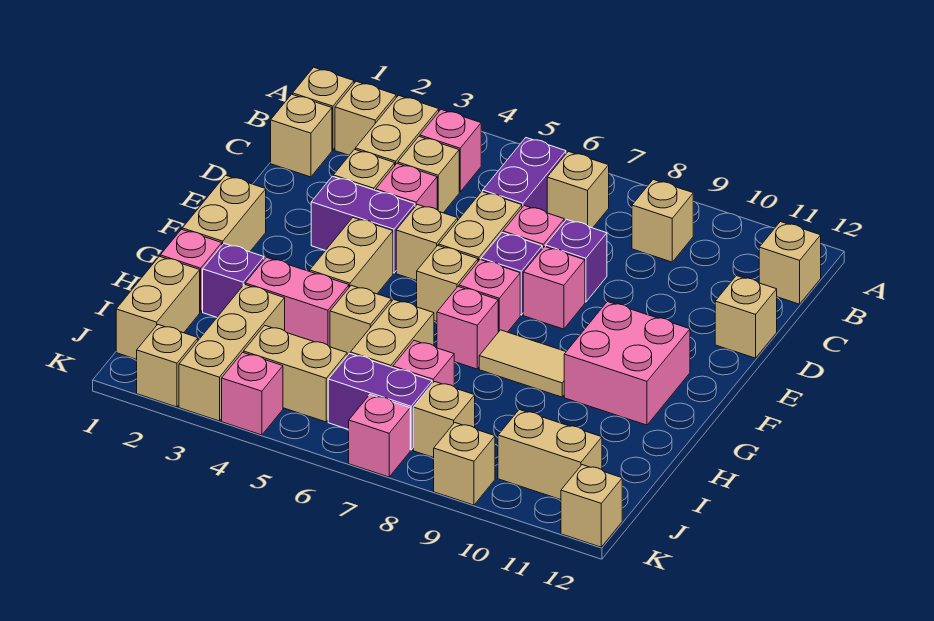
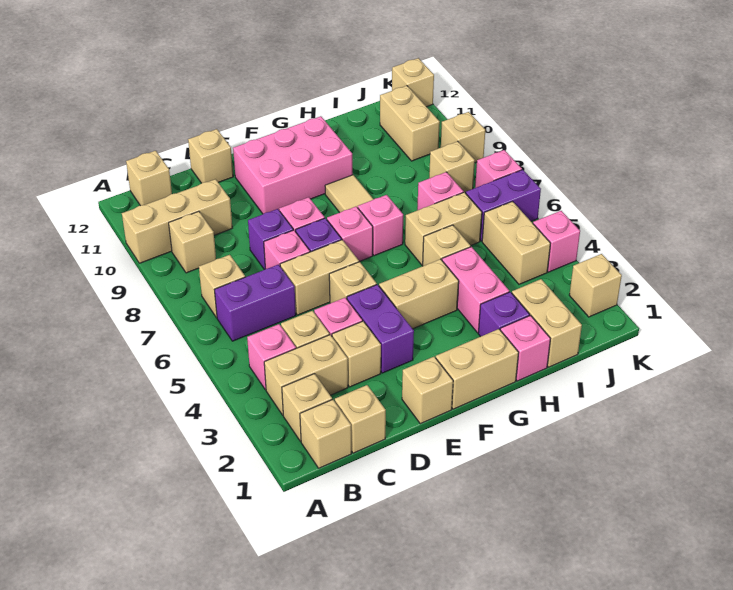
tan brick F6 level 1 -> tan brick E1 level 1
pink brick F10:G11 level 1 -> pink brick E10:G11 level 1
tan brick I1:J1 level 1 -> tan brick I1:I2 level 1
tan brick I3:K3 level 1 -> tan brick A10:C10 level 1
purple brick J6:J7 level 1 -> purple brick J6:K6 level 1

